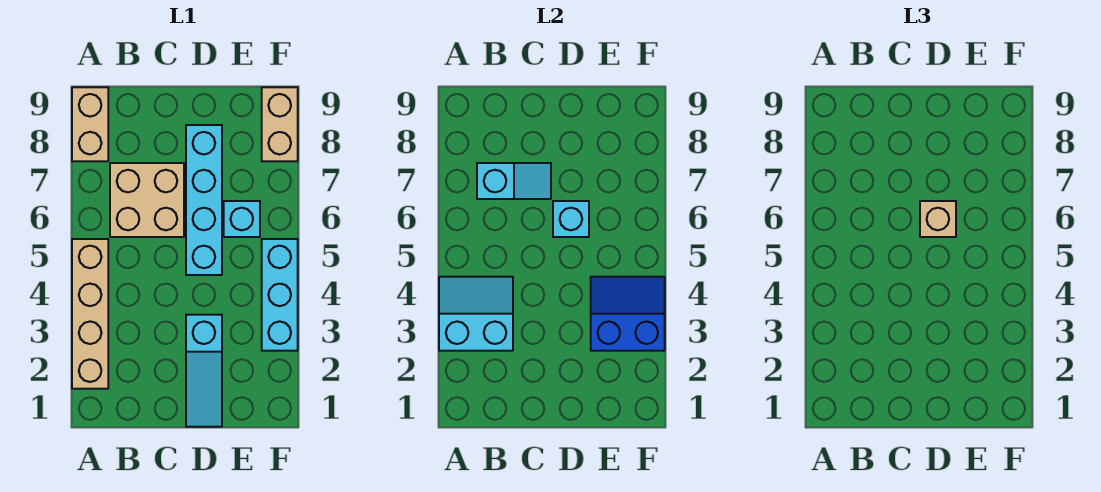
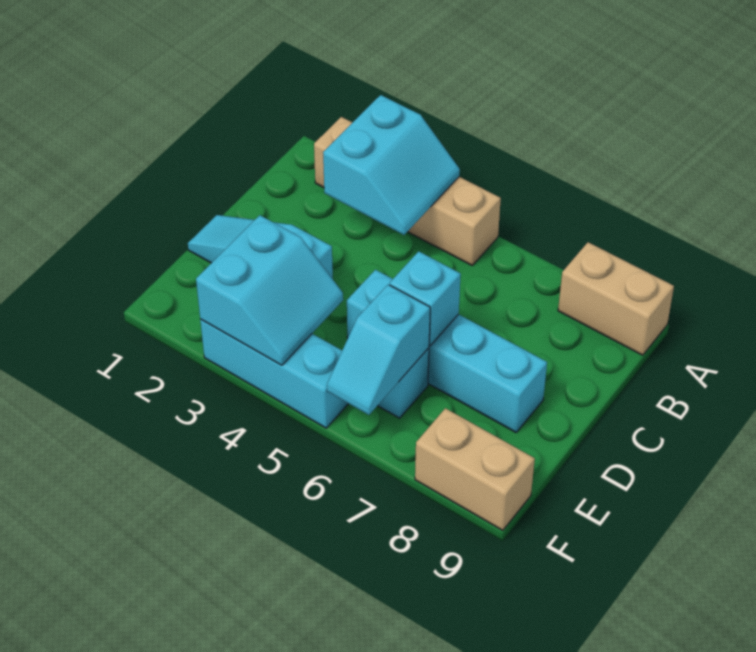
tan brick B6:C7 level 1 -> none
cyan slope B7:C7 level 2 top B -> cyan slope E6:F6 level 2 top E
tan brick D6 level 3 -> none
blue slope E3:F4 level 2 top 3 -> cyan slope E3:F4 level 2 top 3

